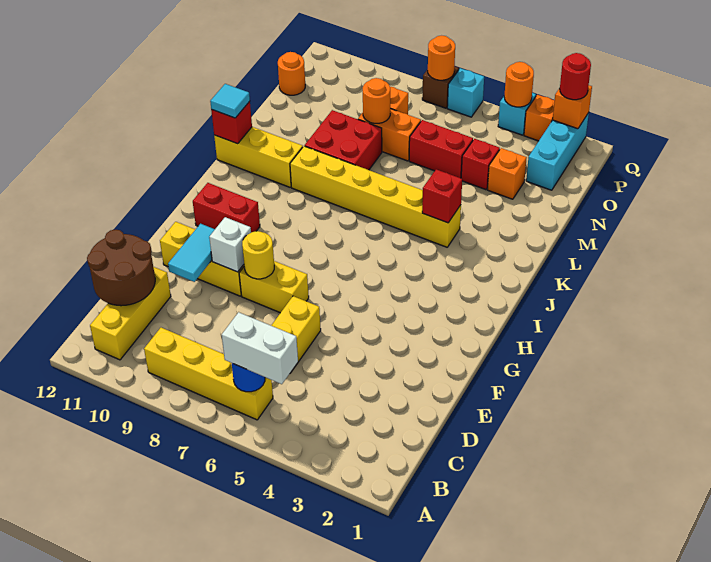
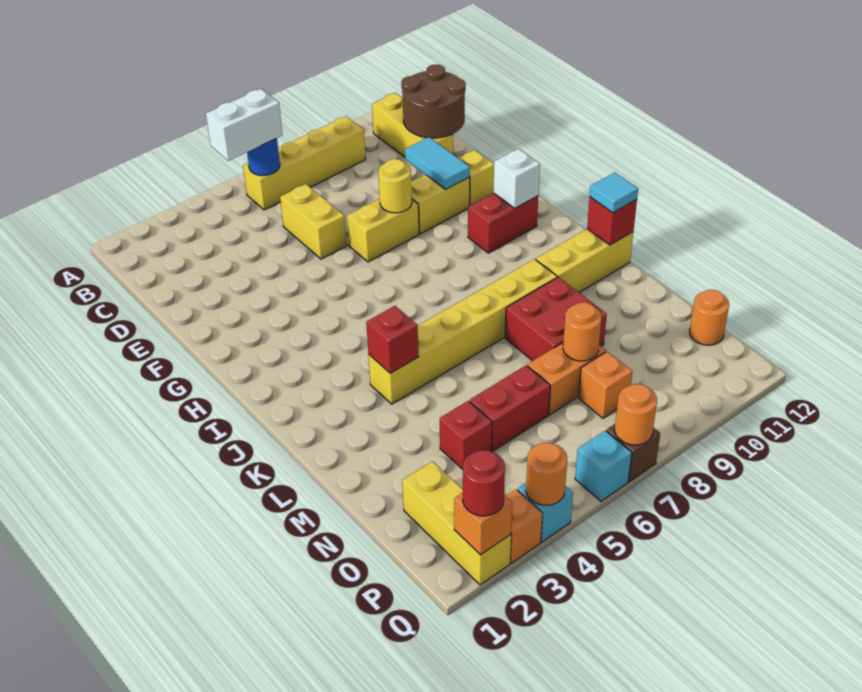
white brick F9 level 2 -> white brick H11 level 2
orange brick N3 level 1 -> none
cyan brick O2:Q2 level 1 -> yellow brick O2:Q2 level 1

